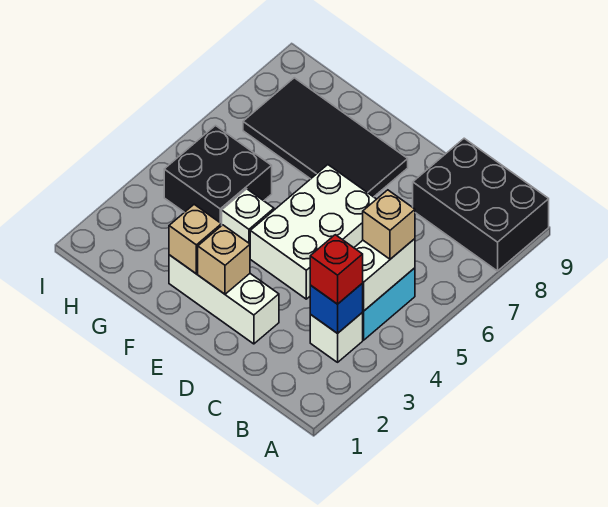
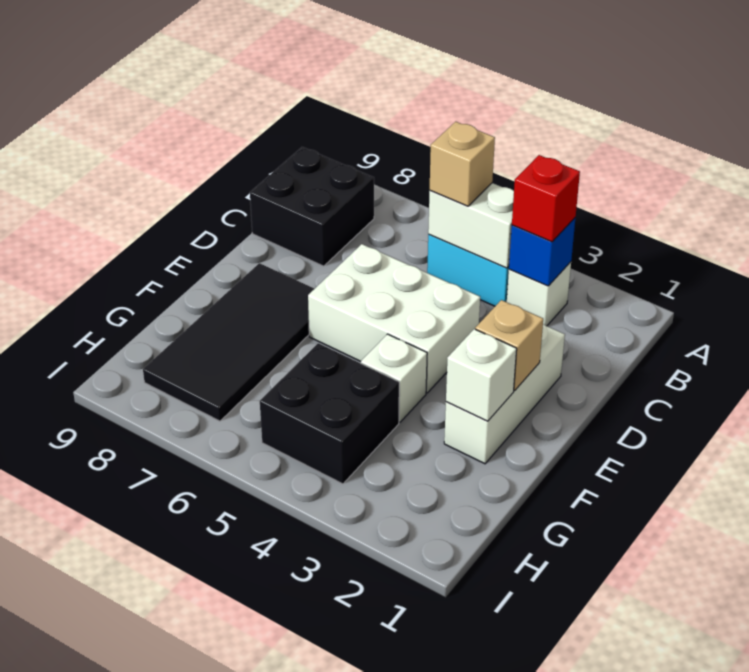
black brick A8:C9 level 1 -> black brick B8:C9 level 1
tan brick F2 level 2 -> white brick F2 level 2

